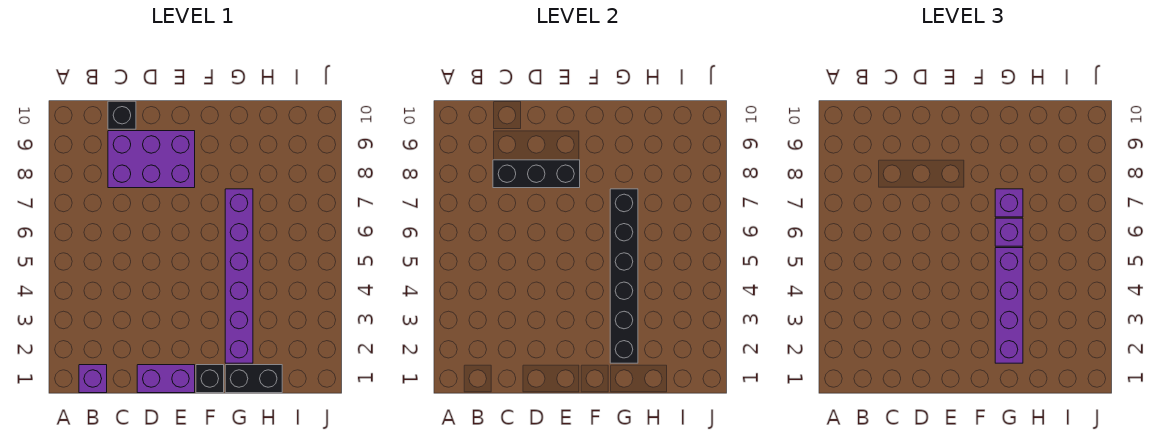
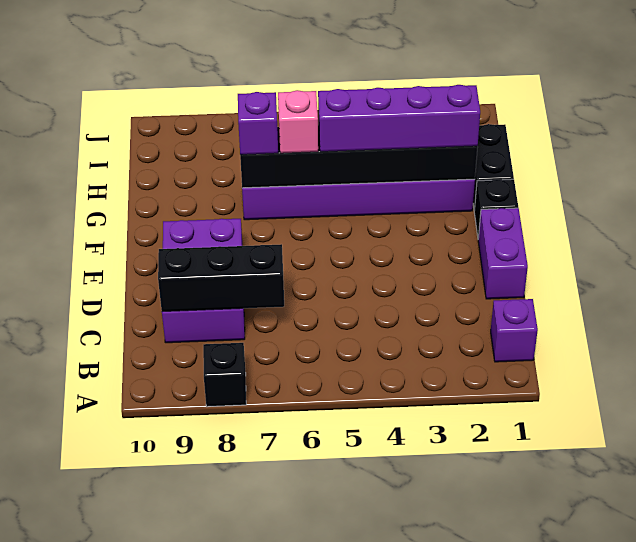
black brick C8:E8 level 2 -> black brick C7:C9 level 2
black brick C10 level 1 -> black brick A8 level 1
purple brick G6 level 3 -> pink brick G6 level 3

